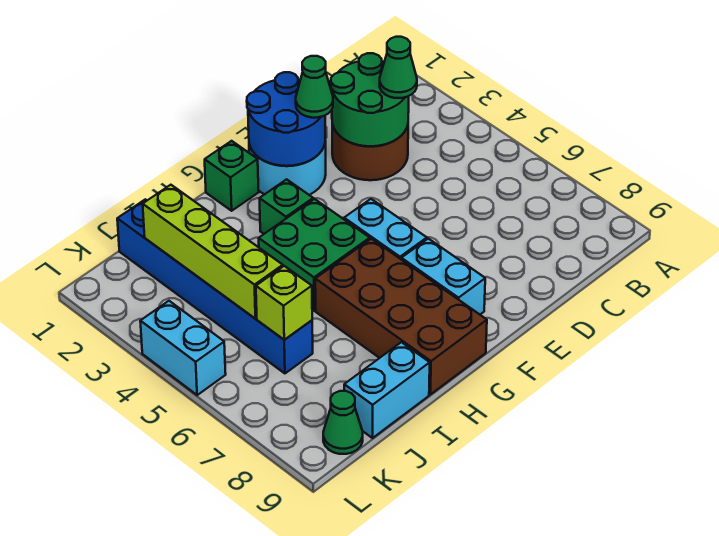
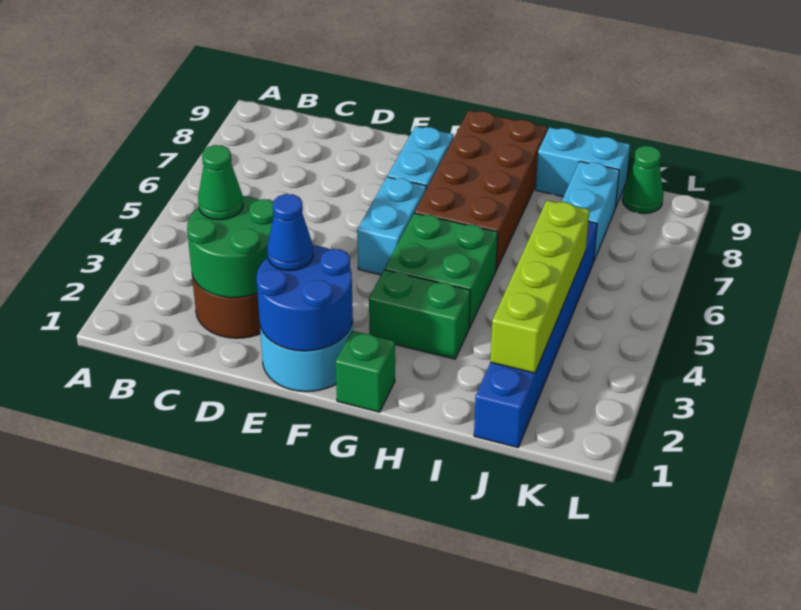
green cone E2 level 3 -> blue cone E2 level 3
green brick G3 level 1 -> green brick G3:H3 level 1
lime brick J6 level 2 -> none
cyan brick L4:L5 level 1 -> cyan brick J7:J8 level 1

